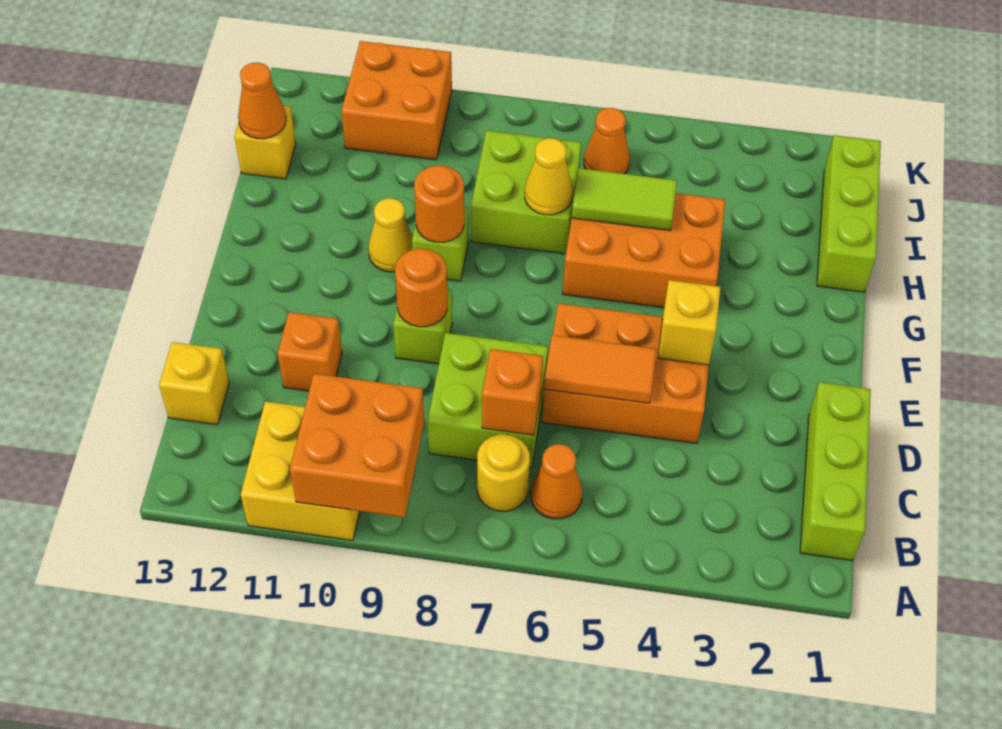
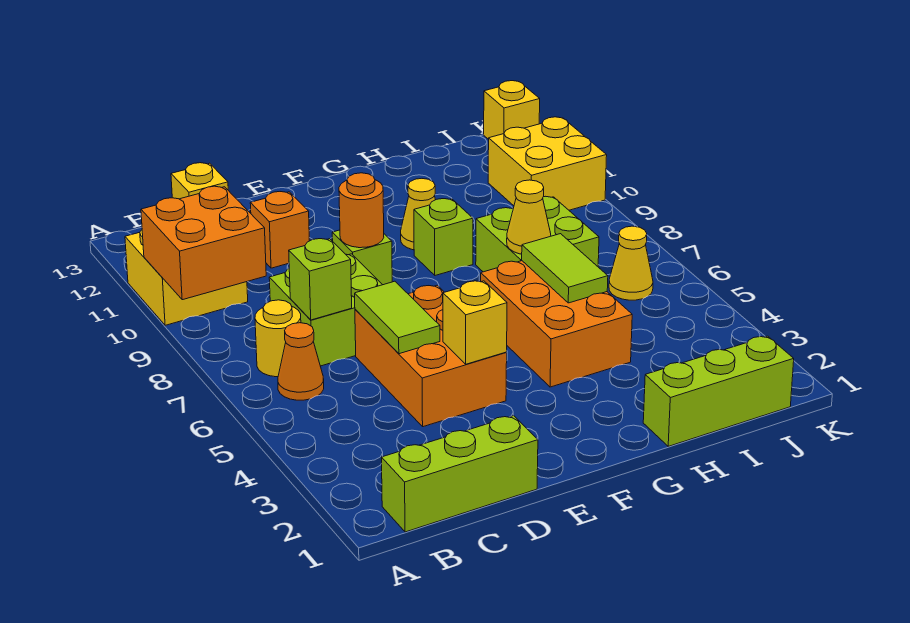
orange brick C7 level 2 -> lime brick C7 level 2
orange tile D5:D6 level 2 -> lime tile D5:D6 level 2
orange round brick G9 level 2 -> none
yellow brick I13 level 1 -> yellow brick K13 level 1
orange cone I13 level 2 -> none
orange cone J6 level 1 -> yellow cone J6 level 1
orange brick J10:K11 level 1 -> yellow brick J10:K11 level 1

